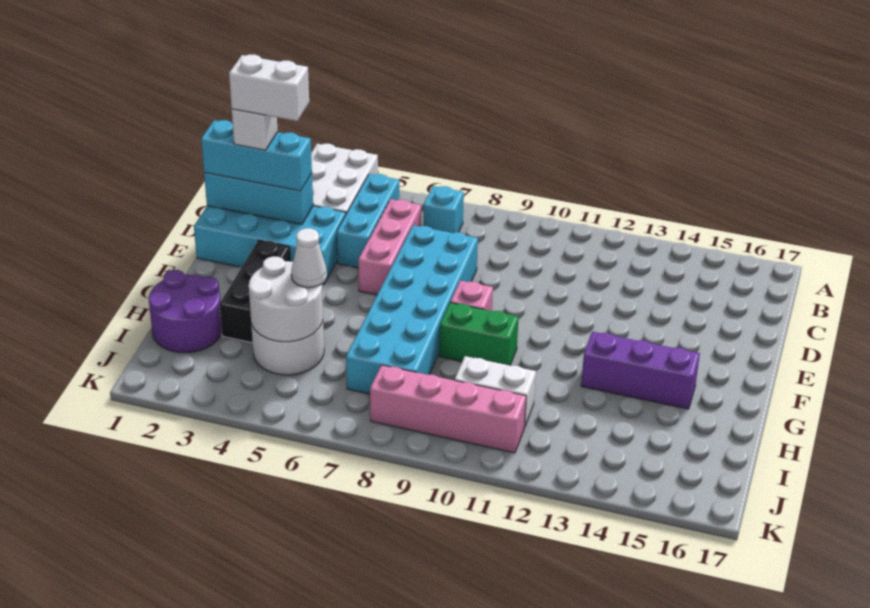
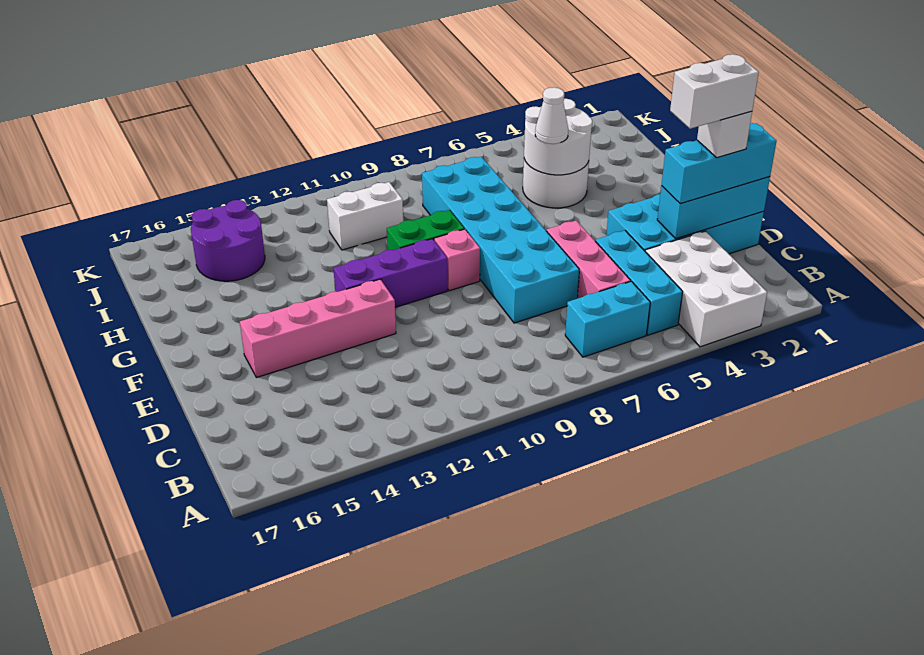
cyan brick B7 level 1 -> cyan brick B6:B7 level 1
black brick F3:H3 level 1 -> none
purple brick G13:G15 level 1 -> purple brick F10:F12 level 1
purple round brick H1:I2 level 1 -> purple round brick I14:J15 level 1
pink brick J8:J11 level 1 -> pink brick E12:E15 level 1

